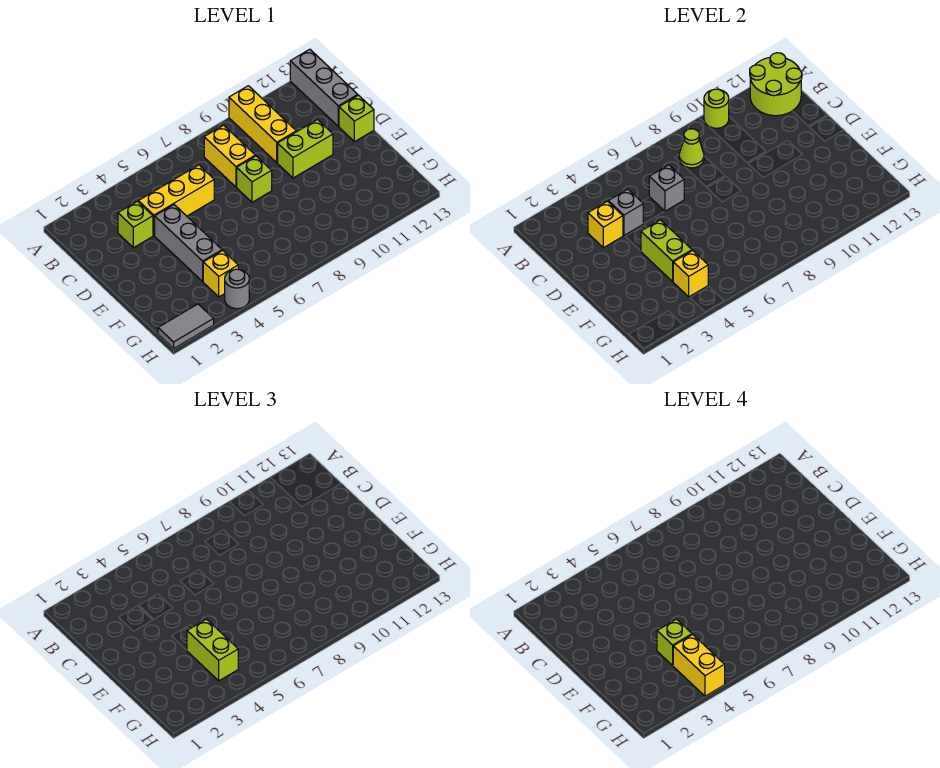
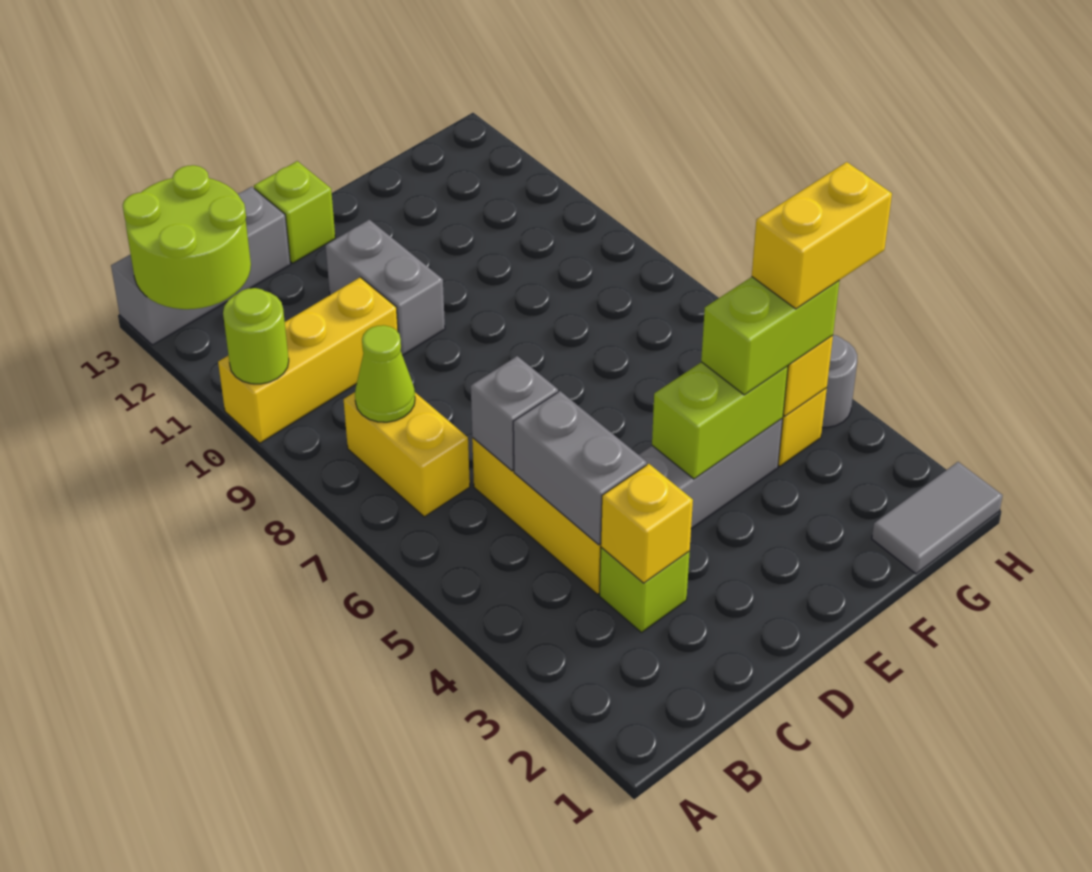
yellow brick B8:C8 level 1 -> yellow brick B7:B8 level 1
grey brick C4 level 2 -> grey brick C4:C5 level 2
lime brick D8 level 1 -> none
lime brick D10:D11 level 1 -> grey brick D10:D11 level 1
lime brick F4 level 4 -> none
grey tile H1:H2 level 1 -> grey tile G1:H1 level 1

